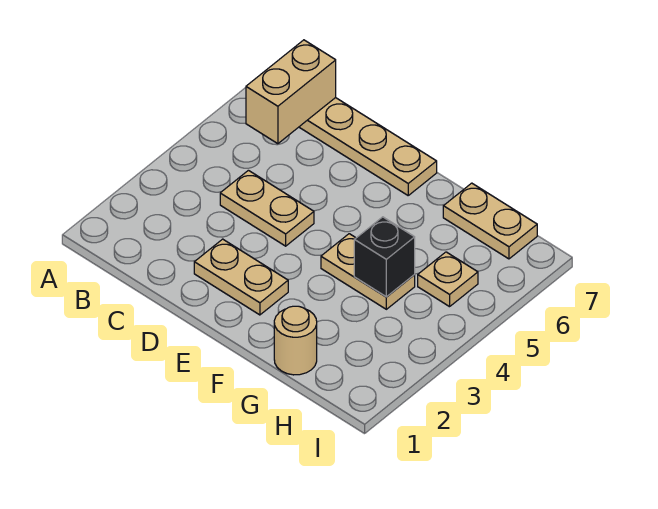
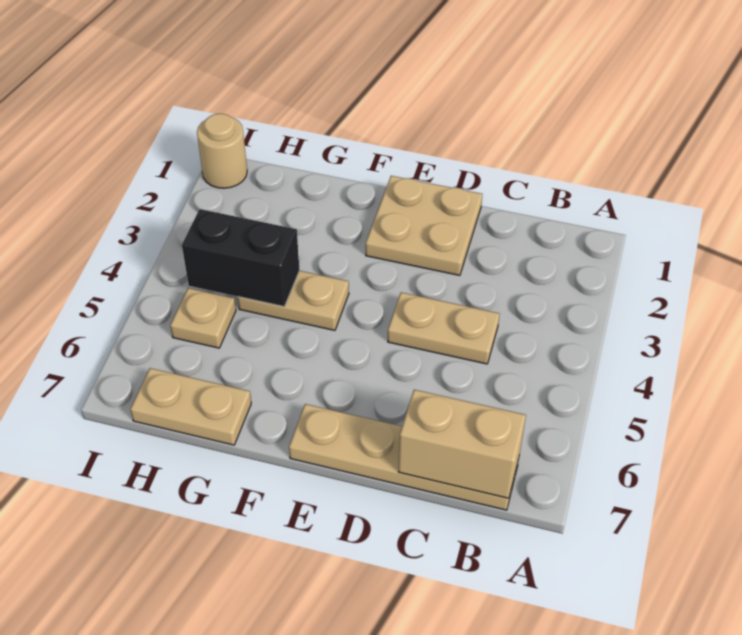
tan brick B6:B7 level 2 -> tan brick B7:C7 level 2
tan plate D2:E2 level 1 -> tan plate D1:E2 level 1
tan round brick G1 level 1 -> tan round brick I1 level 1
black brick G4 level 2 -> black brick G4:H4 level 2

